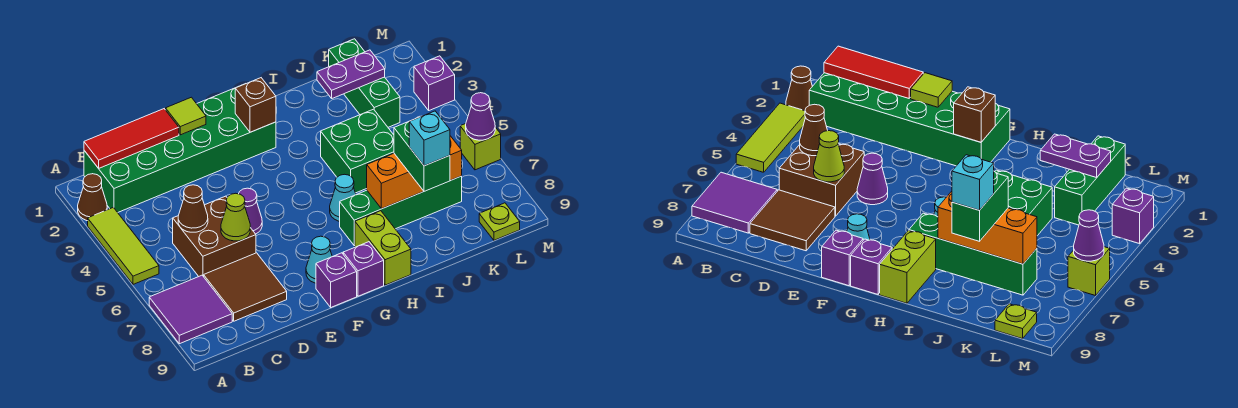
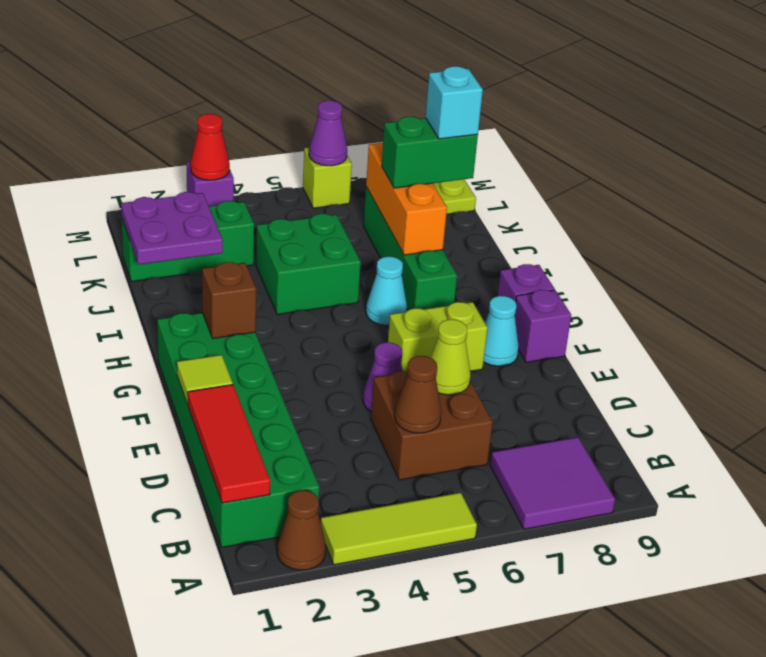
brown tile C7:D8 level 1 -> none
lime brick H8:H9 level 1 -> lime brick F6:F7 level 1
purple plate J2:K2 level 2 -> purple plate J1:K2 level 2
none -> red cone M3 level 2

